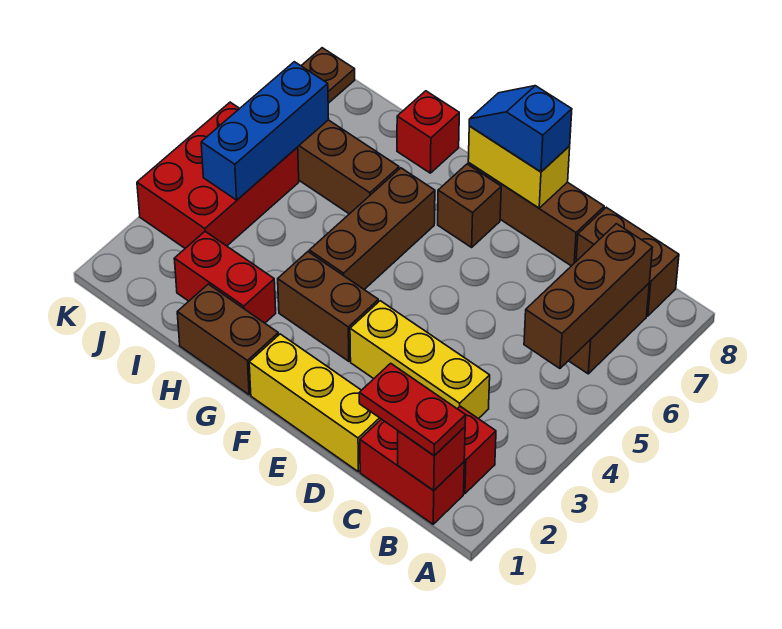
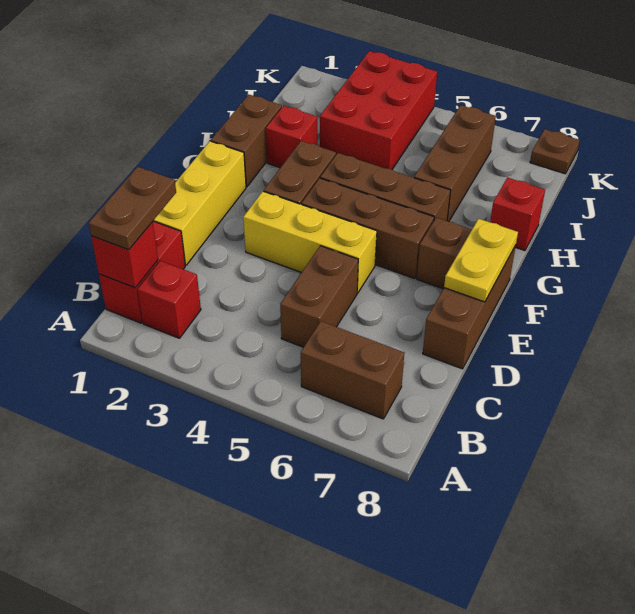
red plate B1:C1 level 3 -> brown plate B1:C1 level 3
brown brick B5:B7 level 2 -> brown brick F4:F6 level 1
brown brick B8:C8 level 1 -> brown brick C5:D5 level 1
yellow brick C3:E3 level 1 -> yellow brick E3:E5 level 1
yellow brick E8:F8 level 2 -> yellow plate E8:F8 level 2
blue slope E8:F8 level 3 top E -> none
red brick H2:I2 level 1 -> red brick H2 level 1
red brick J3:K5 level 1 -> red brick I3:K4 level 1
blue brick J4:J6 level 2 -> none

